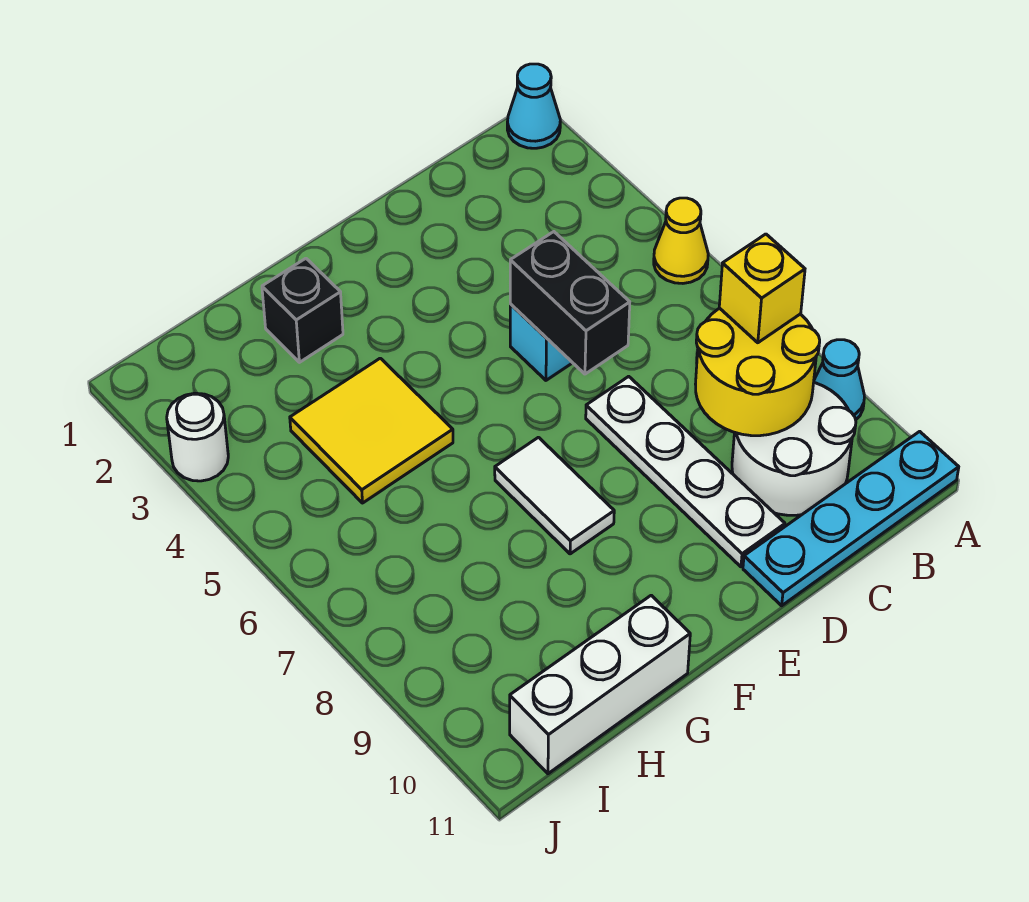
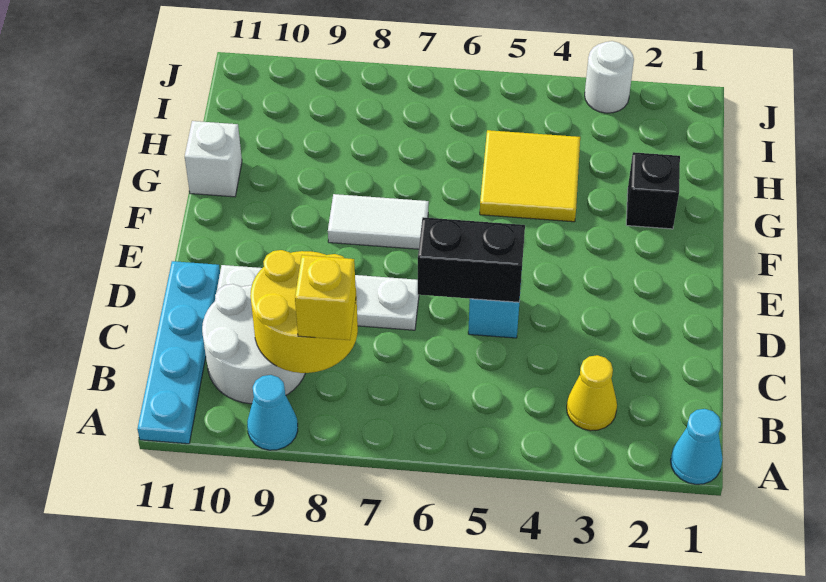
yellow cone A5 level 1 -> yellow cone B3 level 1
white brick G11:I11 level 1 -> white brick G11 level 1

